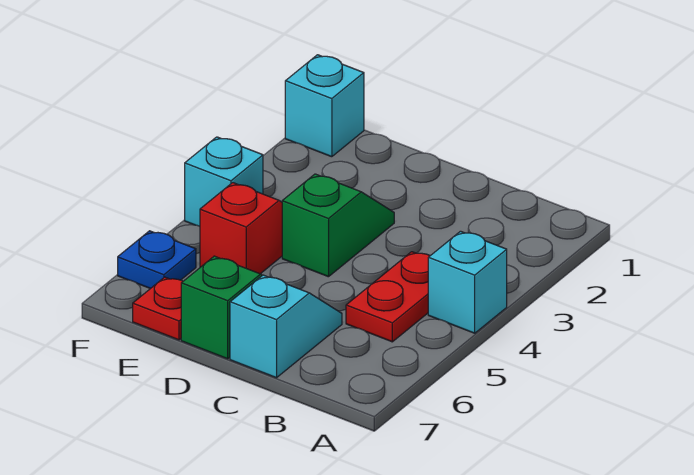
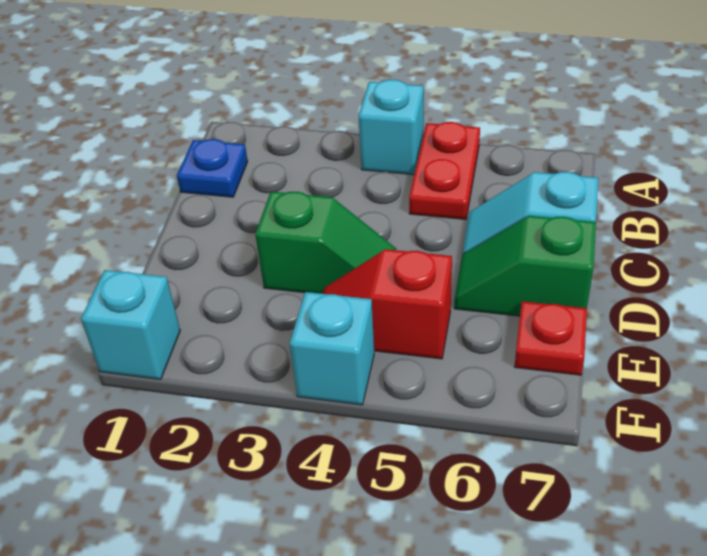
red plate B4:B5 level 1 -> red plate A5:B5 level 1
green slope D3:D4 level 1 top 4 -> green slope D3:D4 level 1 top 3
blue plate F6 level 1 -> blue plate B1 level 1

